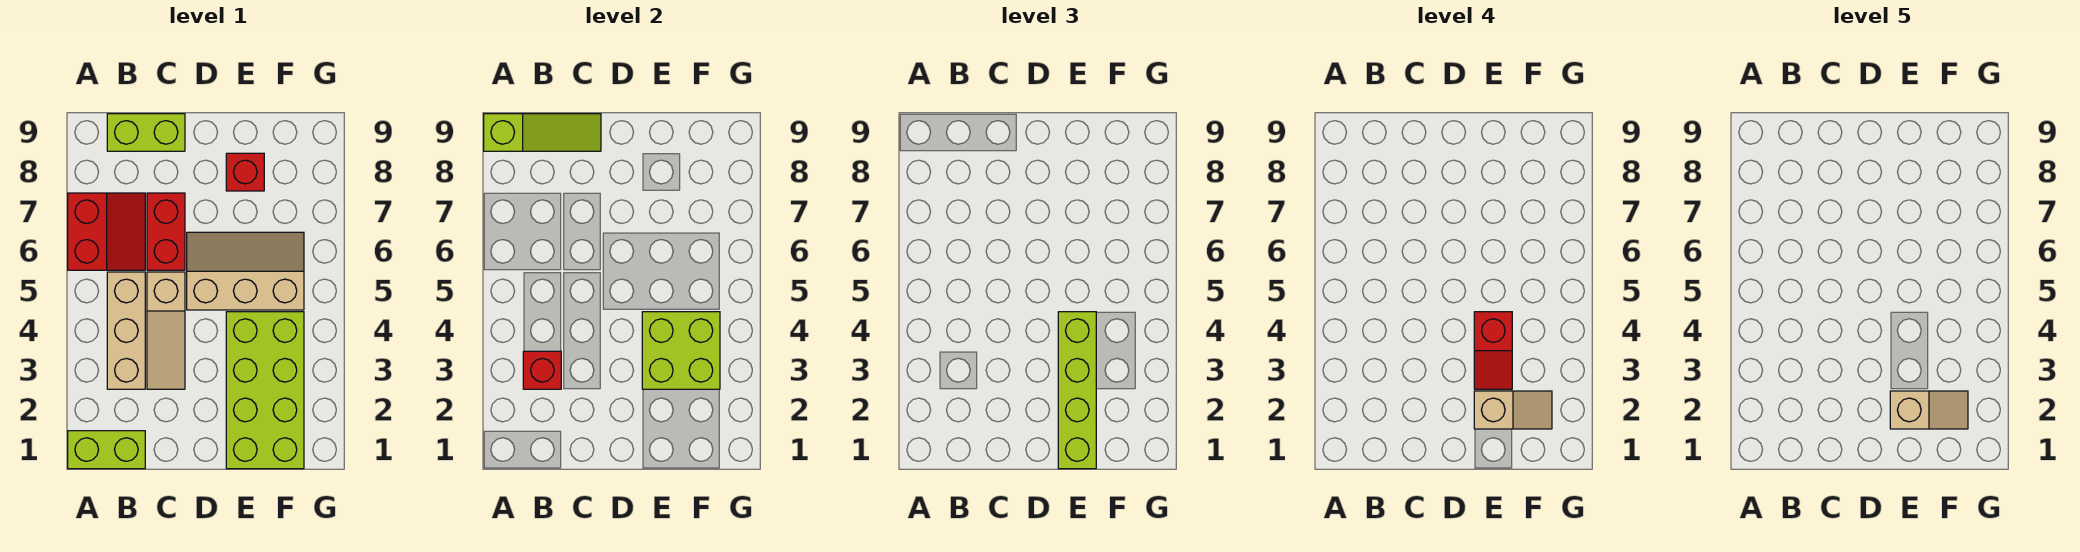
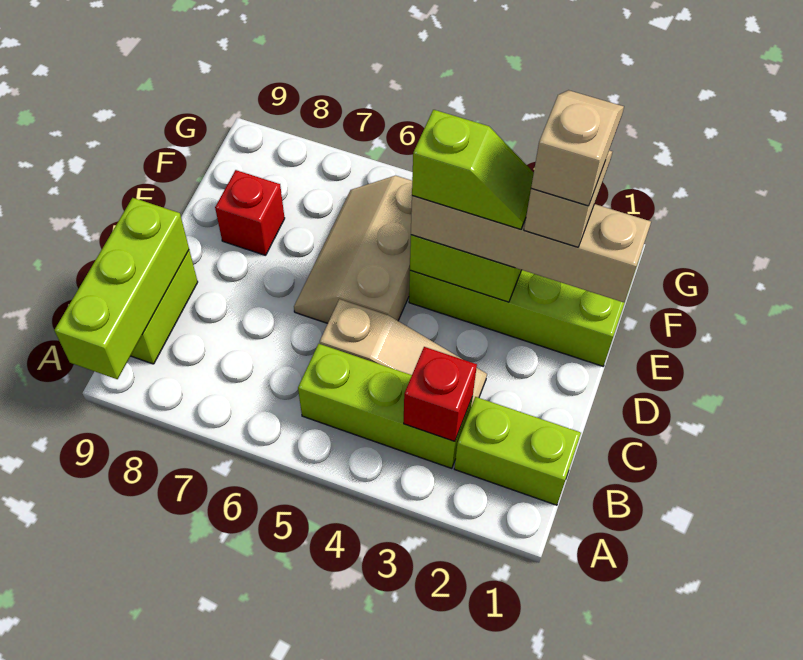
lime brick A1:B1 level 1 -> lime brick B1:B2 level 1
red slope A6:B7 level 1 top A -> none
lime slope A9:C9 level 2 top A -> lime brick A9:C9 level 2
tan brick B3:B5 level 1 -> lime brick B3:B5 level 1
red brick C6:C7 level 1 -> none
lime brick E1:E4 level 3 -> tan brick E1:E4 level 3
red slope E3:E4 level 4 top 4 -> lime slope E3:E4 level 4 top 4

